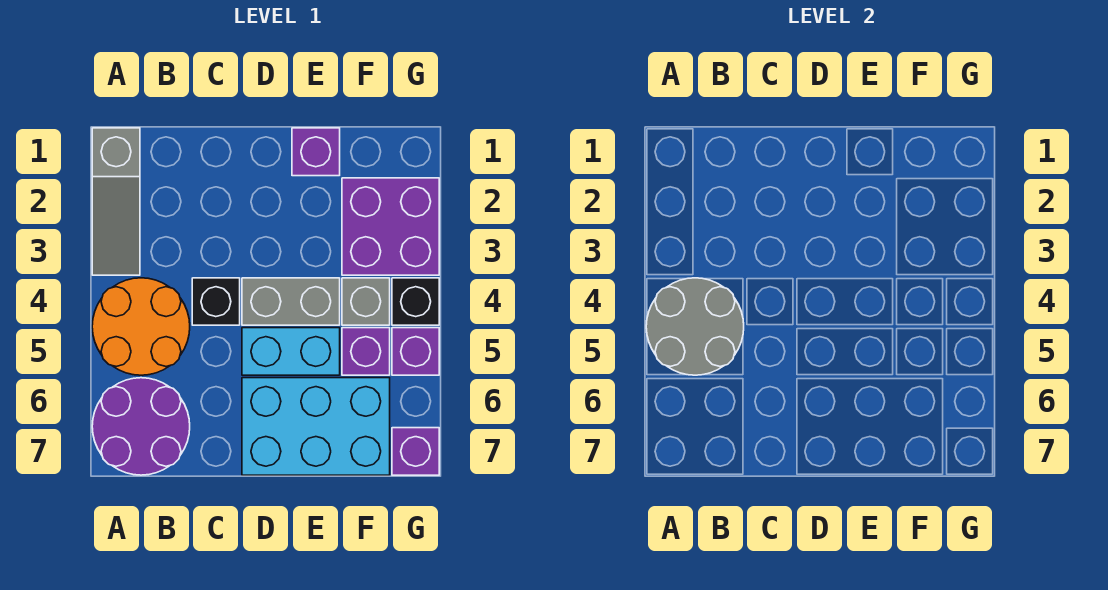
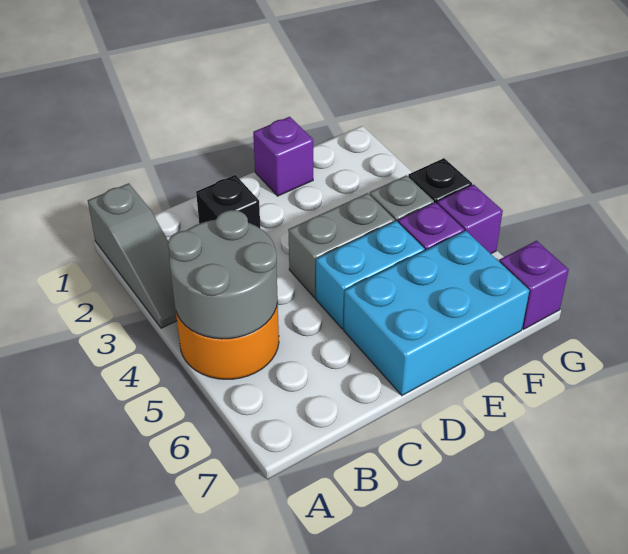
purple round brick A6:B7 level 1 -> none
black brick C4 level 1 -> black brick C2 level 1
purple brick F2:G3 level 1 -> none

